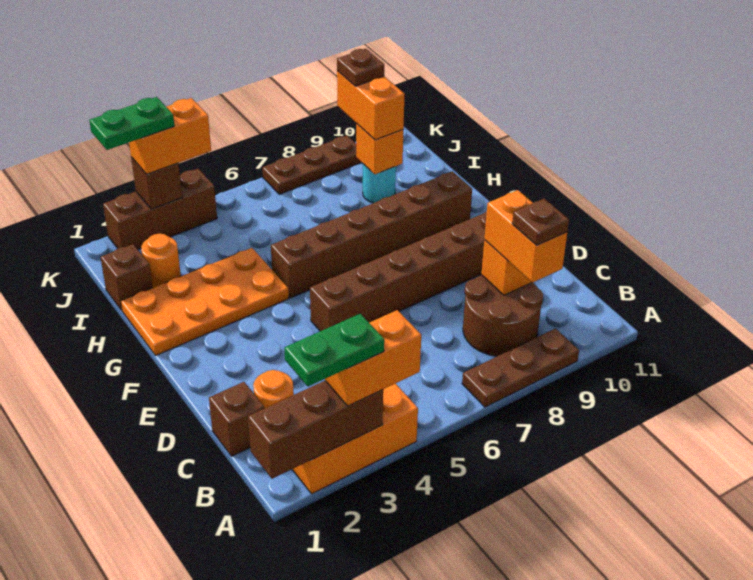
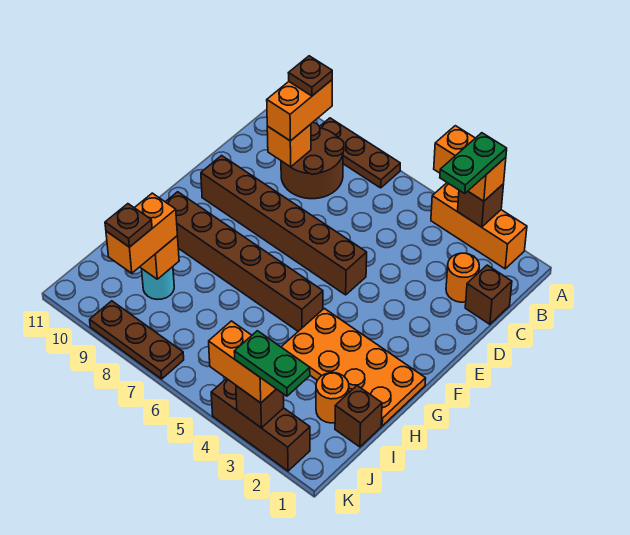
brown brick A1:A3 level 2 -> brown brick A3 level 2
green plate A2:A3 level 4 -> green plate A3:B3 level 4

